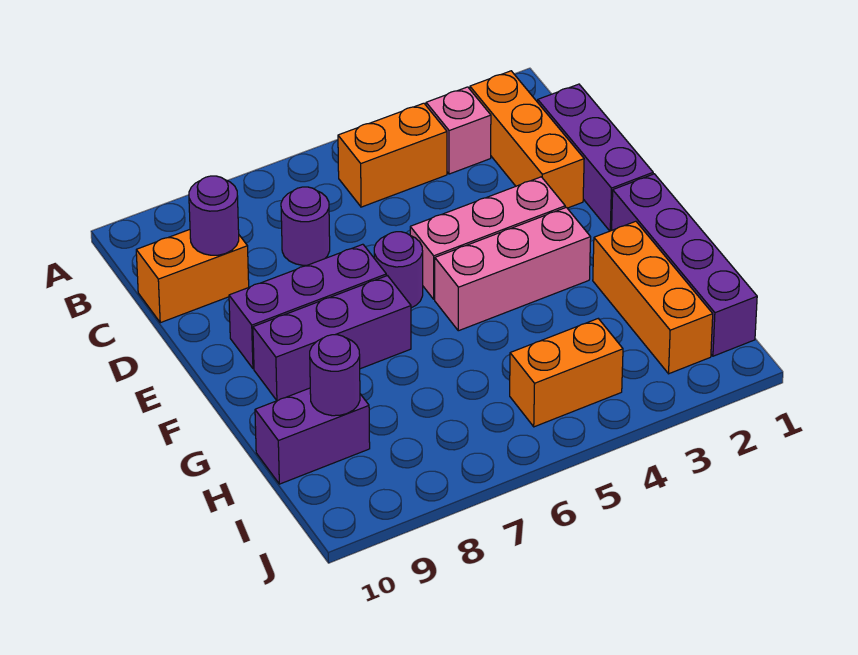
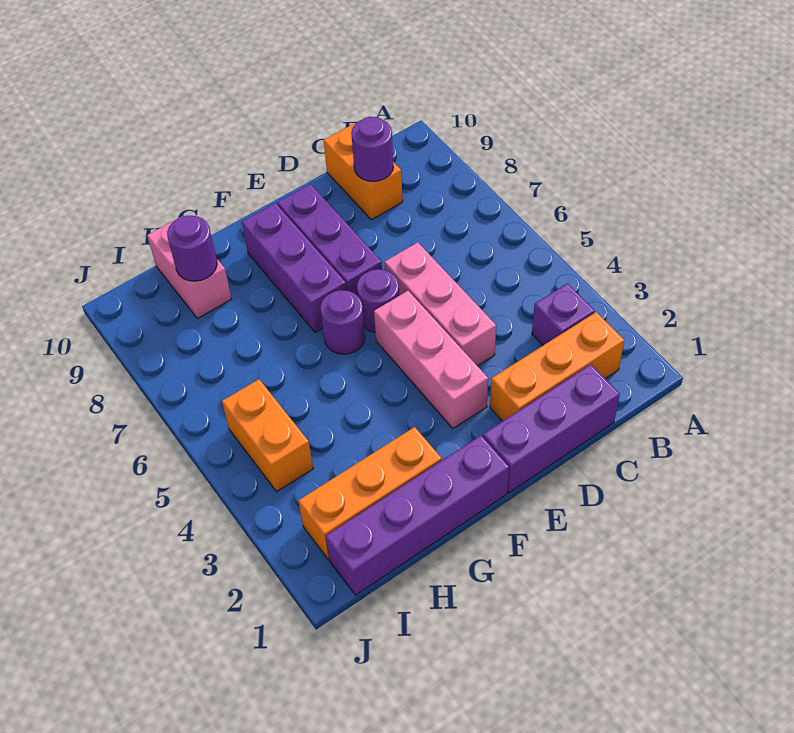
pink brick B3 level 1 -> purple brick B3 level 1
orange brick B4:B5 level 1 -> none
purple round brick C7 level 1 -> purple round brick F6 level 1
pink brick F3:F5 level 1 -> pink brick D4:D6 level 1
purple brick H9:H10 level 1 -> pink brick H9:H10 level 1

